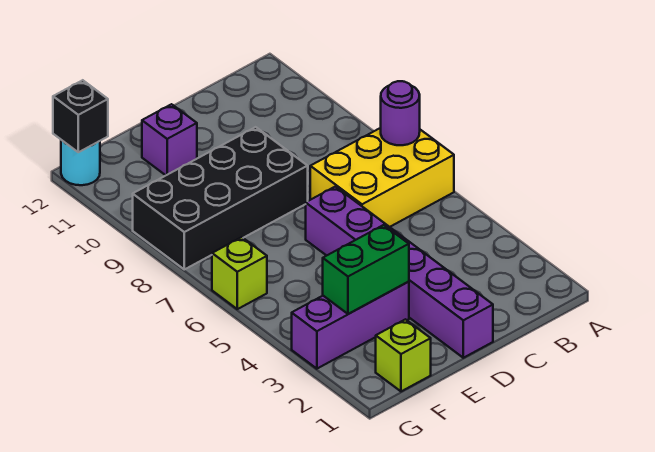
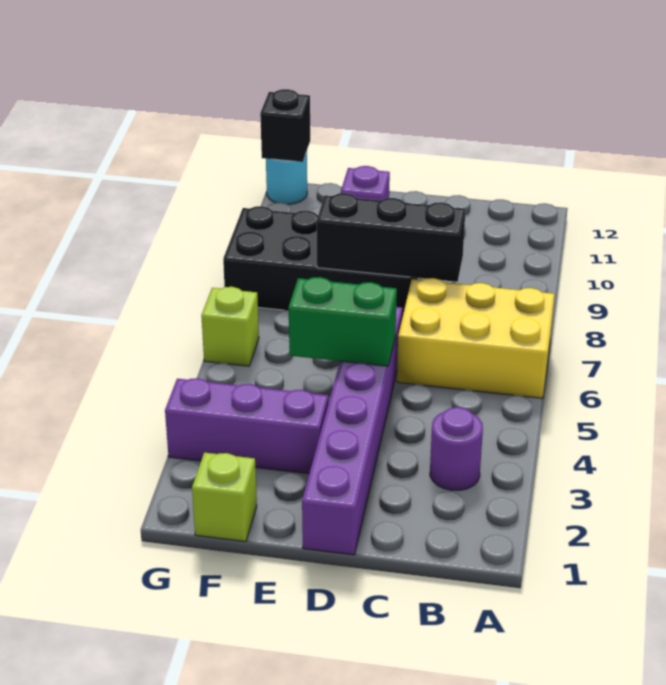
purple round brick A7 level 2 -> purple round brick B3 level 1
none -> black brick C8:E8 level 2
green brick E3:F3 level 2 -> green brick D5:E5 level 2

